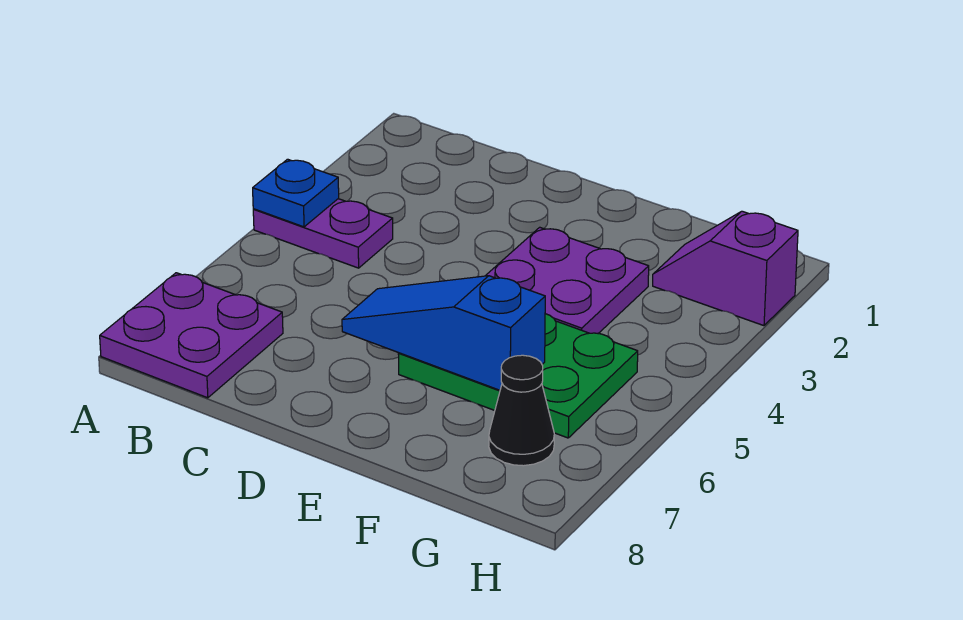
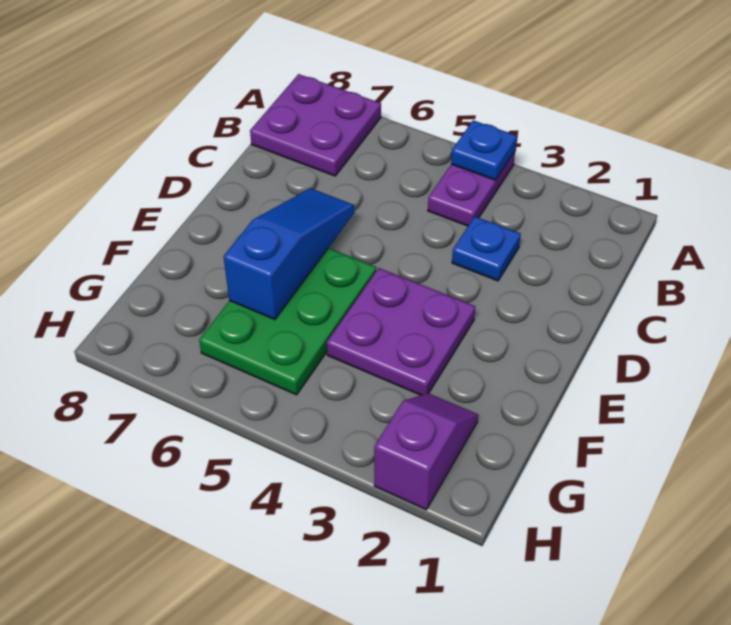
none -> blue plate C3 level 1
black cone G7 level 1 -> none

